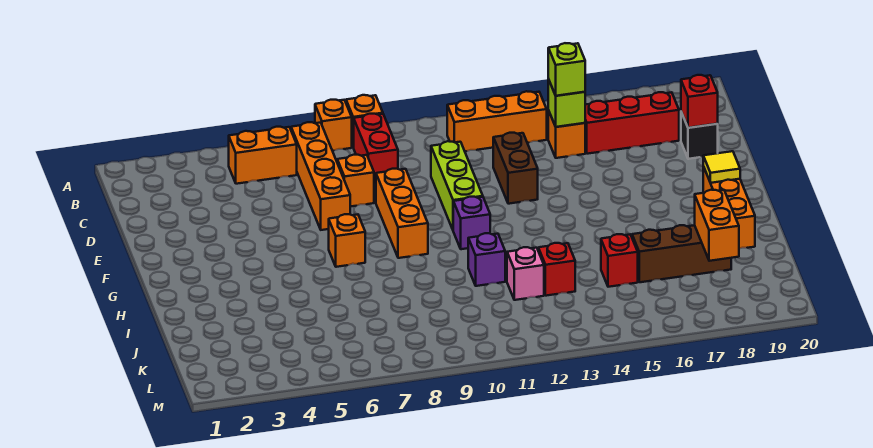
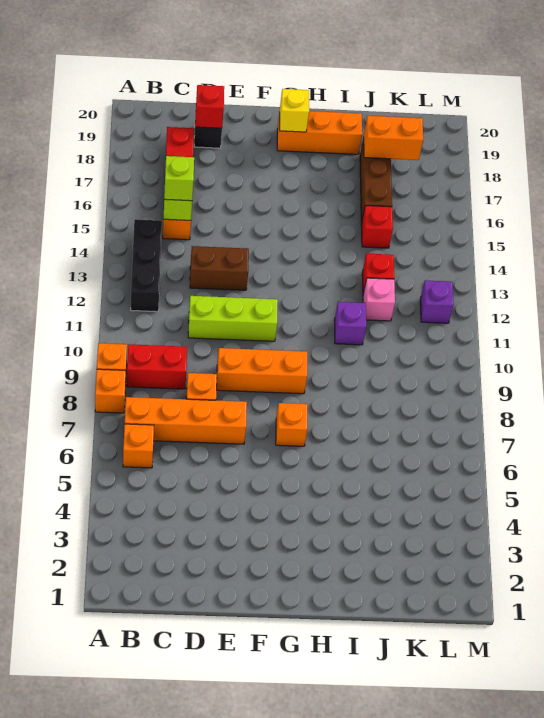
orange brick B5:B6 level 1 -> orange brick B6 level 1
orange brick B12:B14 level 1 -> black brick B12:B14 level 1
purple brick G11 level 1 -> purple brick L12 level 1
yellow tile G19 level 2 -> yellow brick G19 level 2

